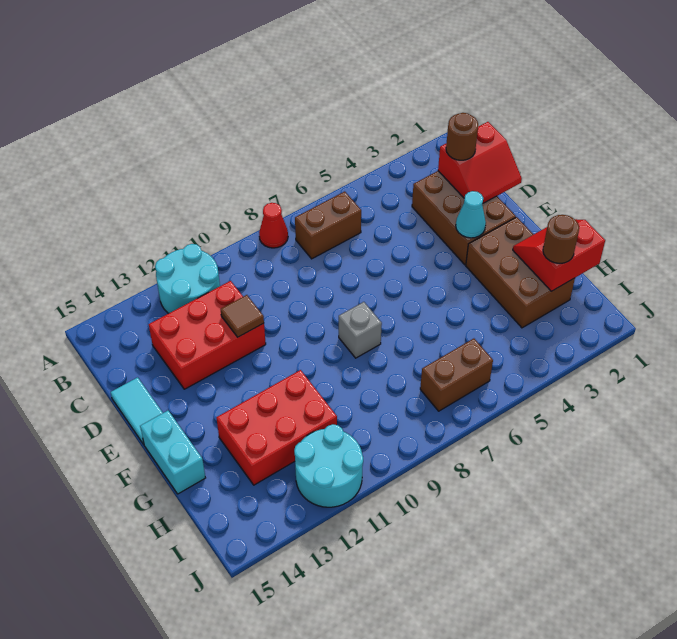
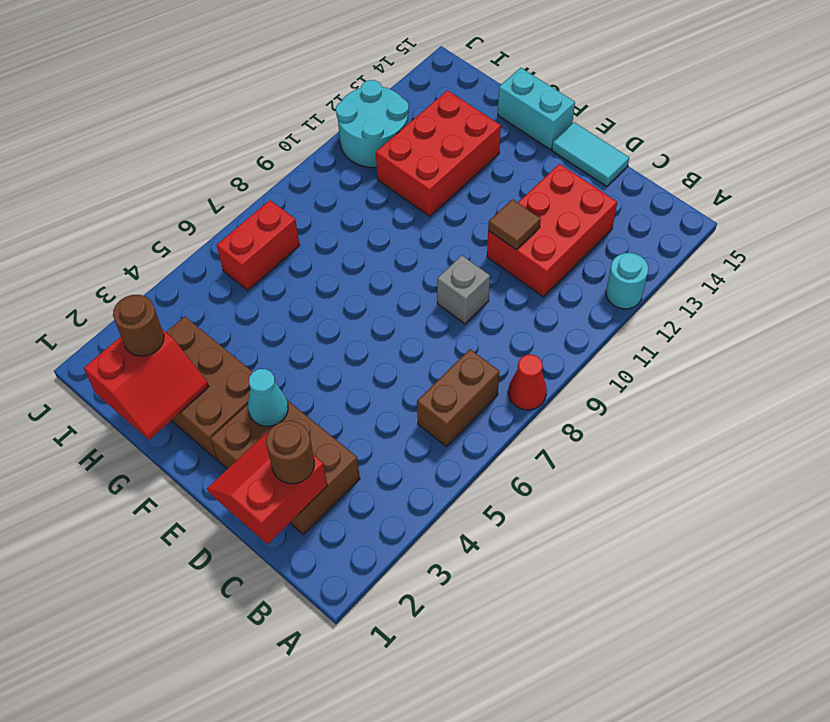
cyan round brick A11:B12 level 1 -> cyan round brick A12 level 1
grey brick F8 level 1 -> grey brick D9 level 1
brown brick I6:I7 level 1 -> red brick I6:I7 level 1

